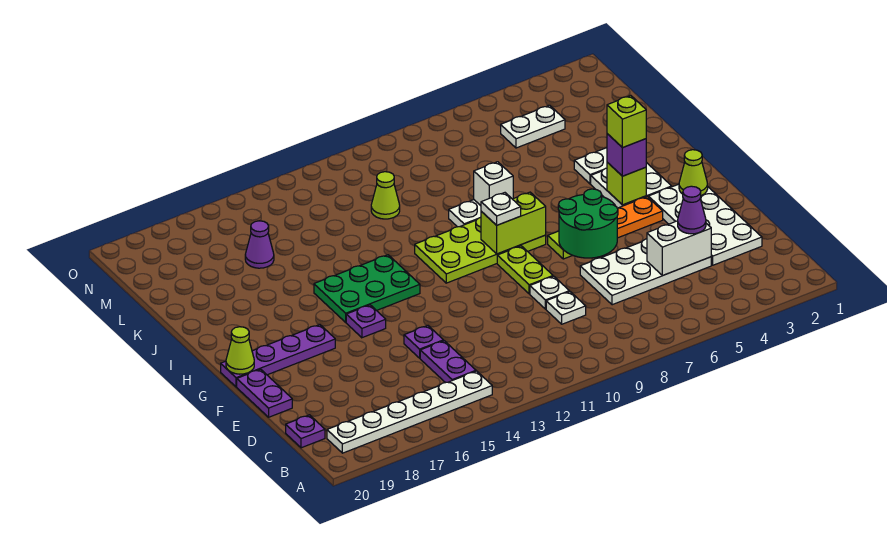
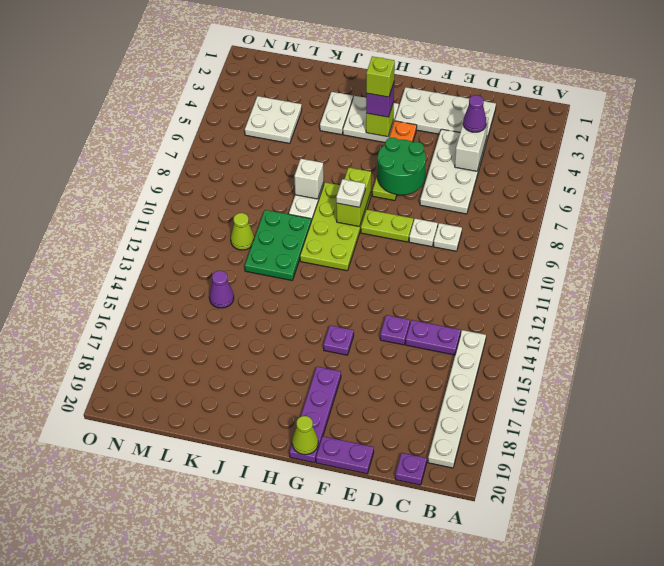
lime cone G2 level 2 -> none
green plate H13:I15 level 1 -> green plate J10:K12 level 1
purple cone L16 level 1 -> purple cone L14 level 1
white plate M4:M5 level 1 -> white plate L4:M5 level 1

